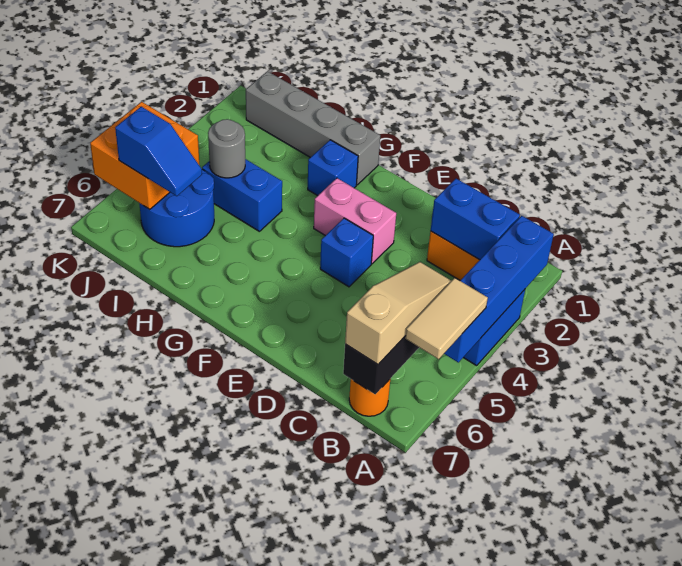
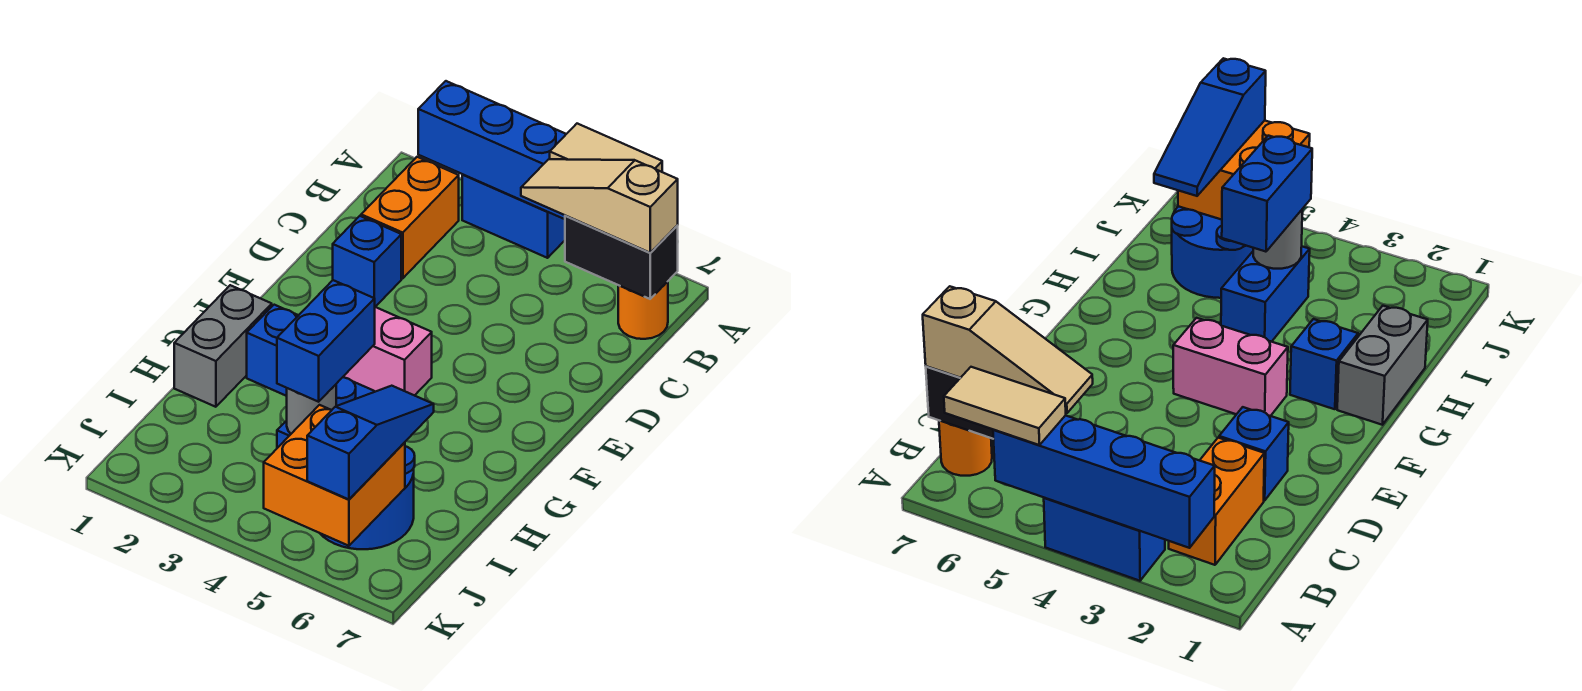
blue brick B2:C2 level 2 -> blue brick H4:I4 level 3
pink brick E3:F3 level 1 -> pink brick F3:F4 level 1
blue brick E4 level 1 -> blue brick D2 level 1
grey brick G1:J1 level 1 -> grey brick G1:H1 level 1
blue slope I6:J6 level 3 top J -> blue slope I6:K6 level 3 top K

